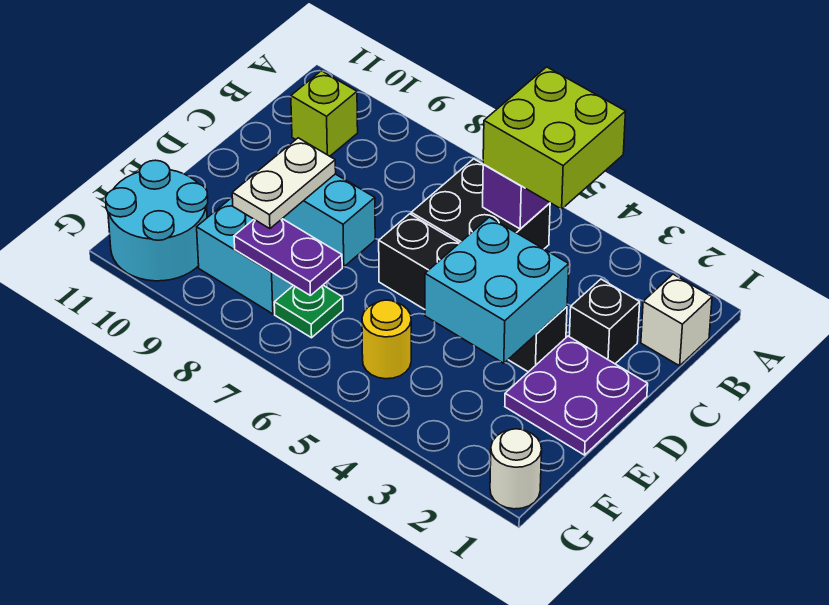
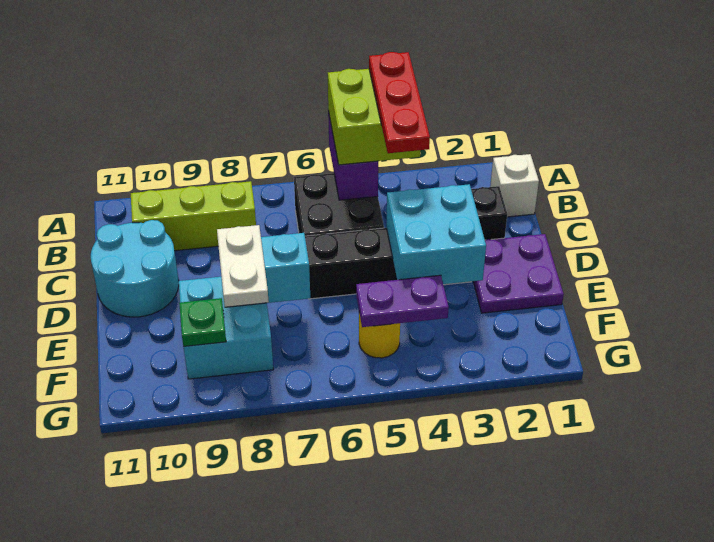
none -> red plate A4:C4 level 4
lime brick B10 level 1 -> lime brick B8:B10 level 1
green plate F7 level 1 -> green plate F9 level 2
purple plate F7:F8 level 2 -> purple plate F4:F5 level 2
cyan round brick F10:G11 level 1 -> cyan round brick C10:D11 level 1
white round brick G1 level 1 -> none

